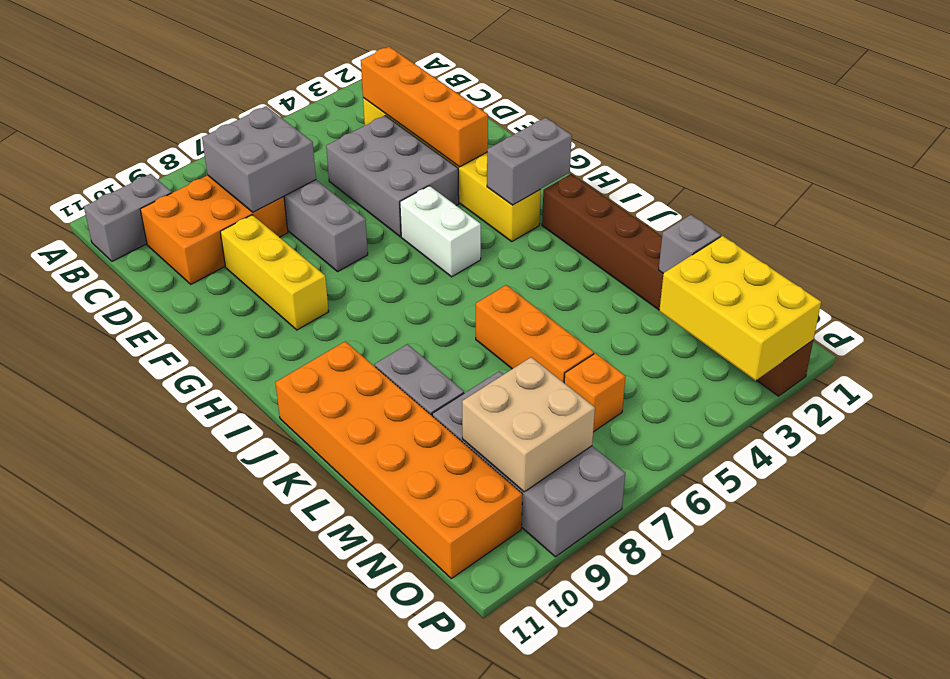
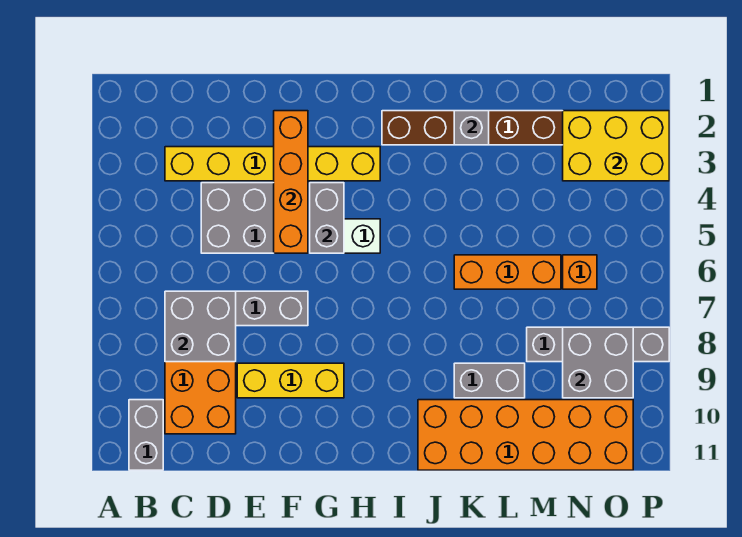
orange brick C3:F3 level 2 -> orange brick F2:F5 level 2
grey brick H2:H3 level 2 -> grey brick G4:G5 level 2
grey brick M2 level 2 -> grey brick K2 level 2
grey brick M8:P9 level 1 -> grey brick M8:P8 level 1
tan brick N8:O9 level 2 -> grey brick N8:O9 level 2

